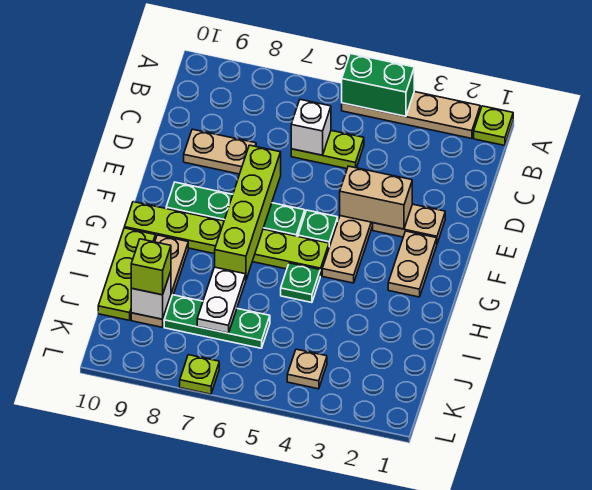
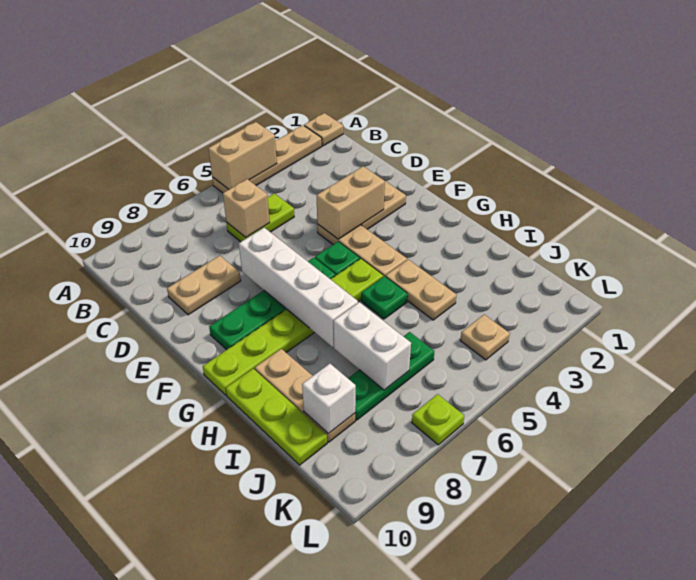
lime plate A1 level 1 -> tan plate A1 level 1
green brick A4:A5 level 2 -> tan brick A4:A5 level 2
white brick C6 level 2 -> tan brick C6 level 2
lime brick E7:H7 level 2 -> white brick E7:H7 level 2
tan plate F2:G2 level 1 -> tan plate H4:I4 level 1
white plate I7:J7 level 2 -> white brick I7:J7 level 2
lime brick J9 level 3 -> none

